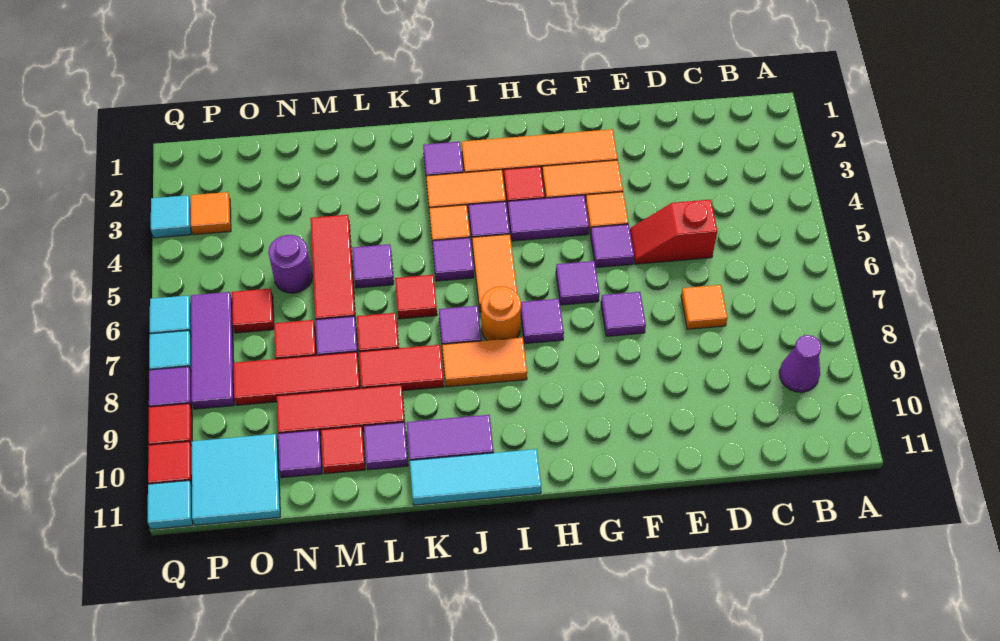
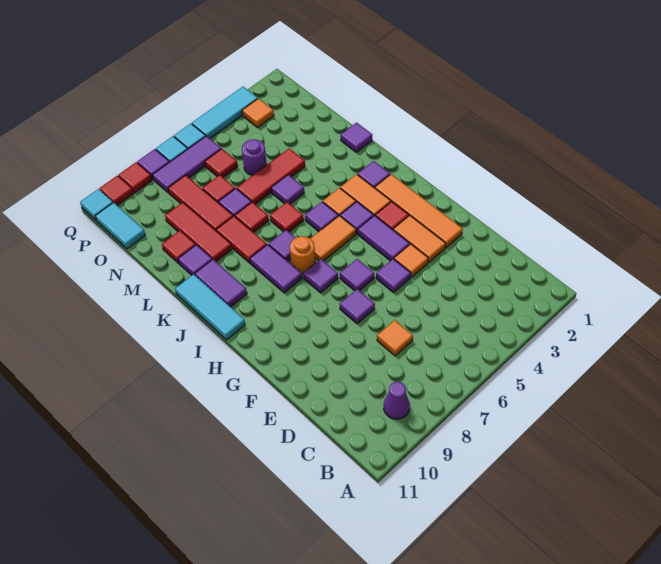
red slope D5:E5 level 1 top D -> none
orange tile I8:J8 level 1 -> purple tile I8:J8 level 1
purple tile N10 level 1 -> purple tile L1 level 1
cyan tile O10:P11 level 1 -> cyan tile O11:P11 level 1
cyan tile Q3 level 1 -> cyan tile Q3:Q5 level 1

